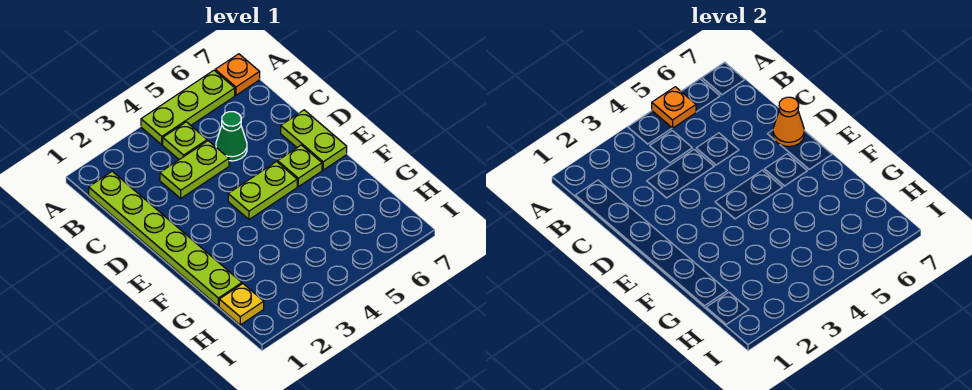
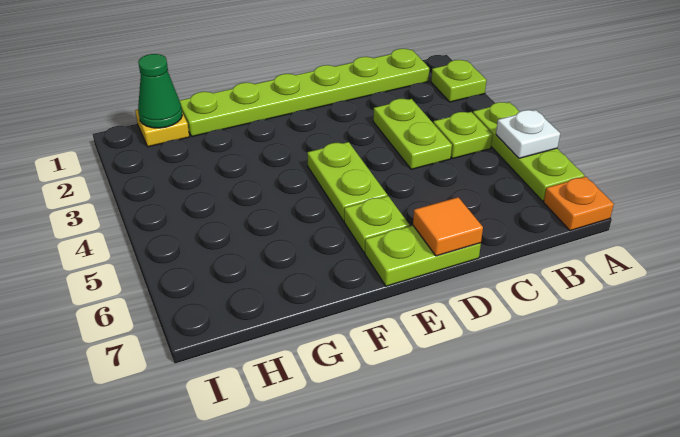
none -> lime plate A2 level 1
orange plate A5 level 2 -> white plate A5 level 2
green cone C5 level 1 -> green cone H1 level 2
orange cone D7 level 2 -> orange tile D7 level 2

